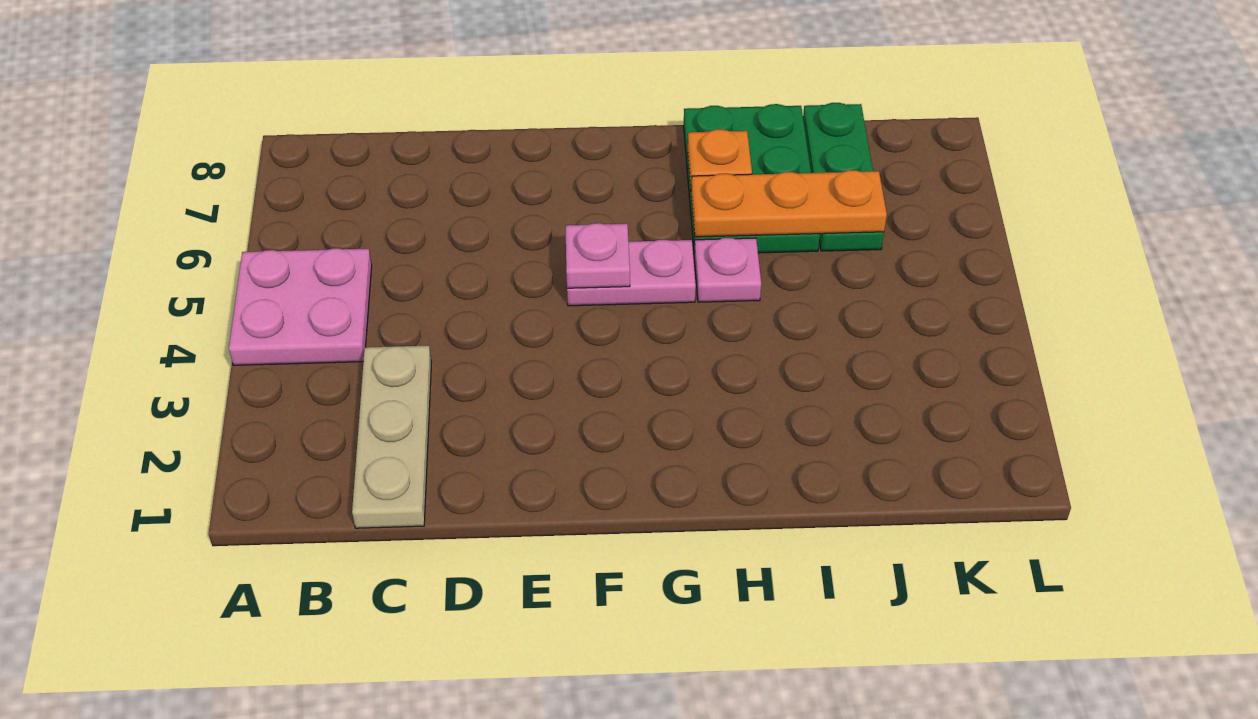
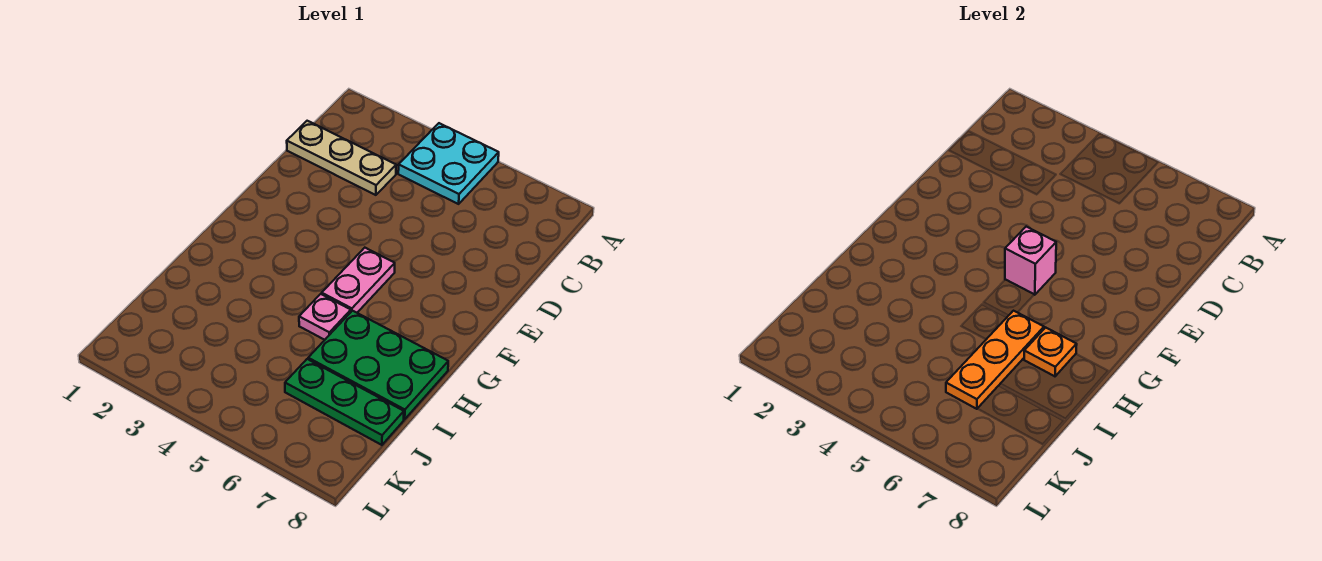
pink plate A4:B5 level 1 -> cyan plate A4:B5 level 1
pink plate F5 level 2 -> pink brick F5 level 2

